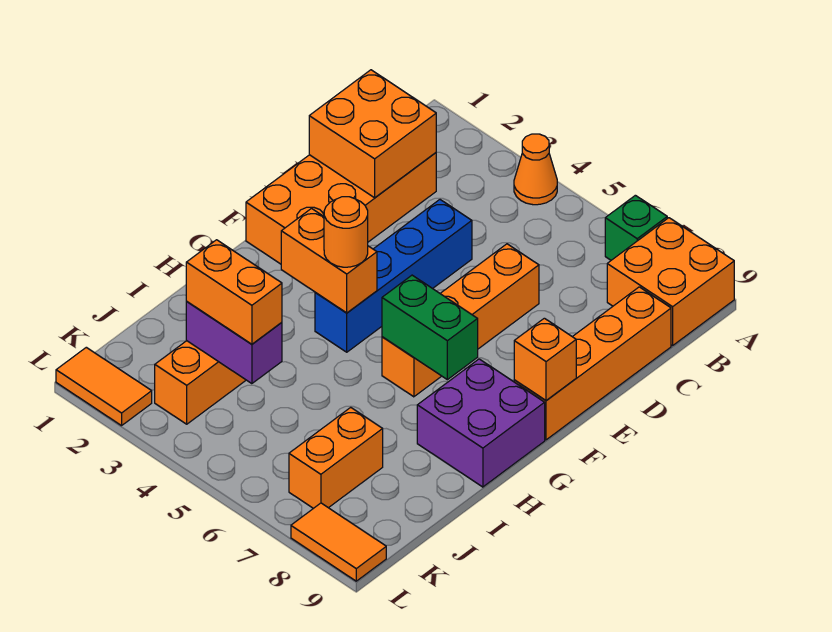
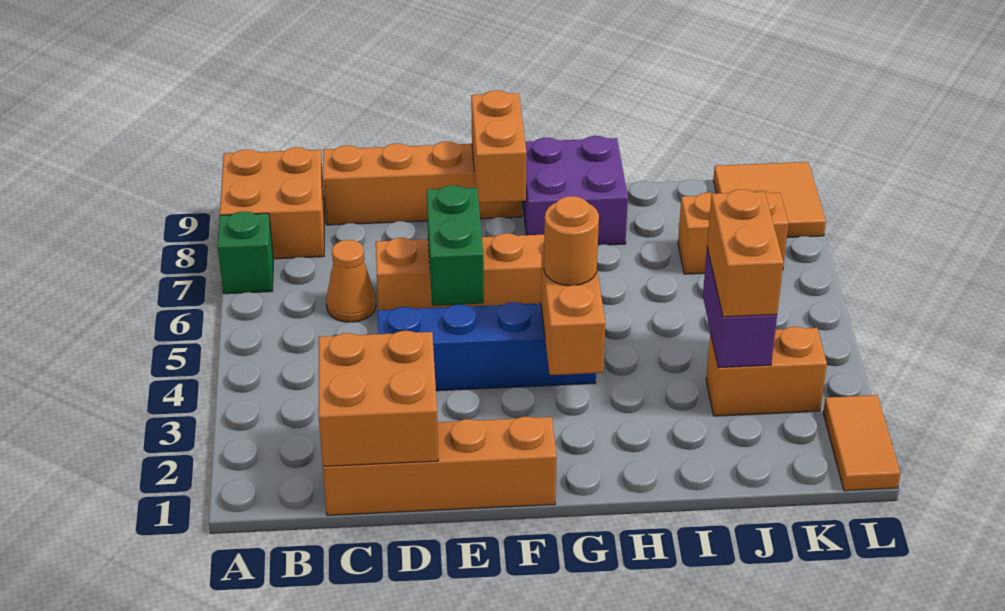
orange cone A4 level 1 -> orange cone C6 level 1
orange brick C1:F2 level 1 -> orange brick C1:F1 level 1
orange brick F9 level 2 -> orange brick F8:F9 level 2
green brick G6:G7 level 2 -> green brick E5:E6 level 2
orange tile L8:L9 level 1 -> orange tile K8:L9 level 1

